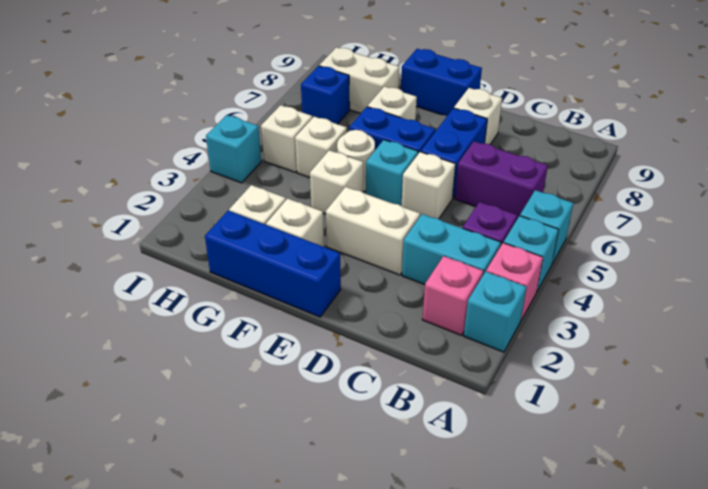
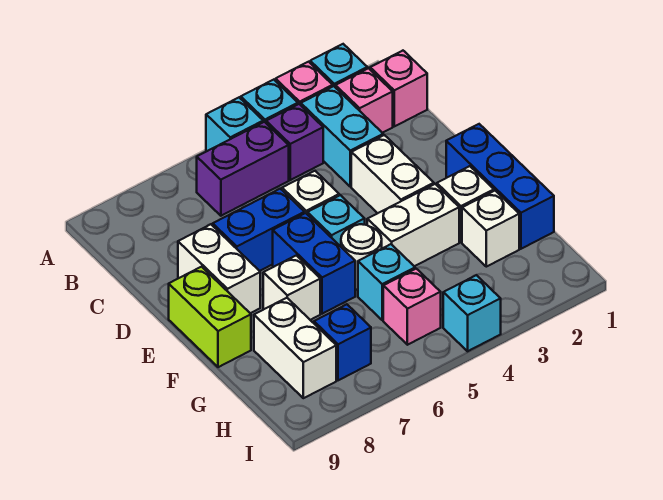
none -> pink brick B1 level 1
purple brick B6:C6 level 1 -> purple brick B5:B6 level 1
white brick D8 level 1 -> white brick D8:E8 level 1
blue brick E9:F9 level 1 -> lime brick E9:F9 level 1
white brick F4 level 1 -> white brick F3:F4 level 1
white brick G5 level 1 -> cyan brick G5 level 1
white brick H5 level 1 -> pink brick H5 level 1

